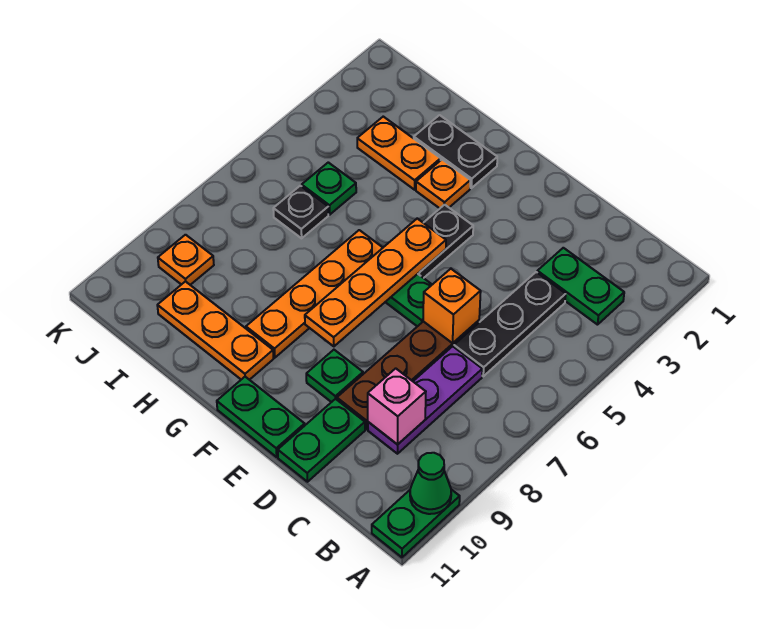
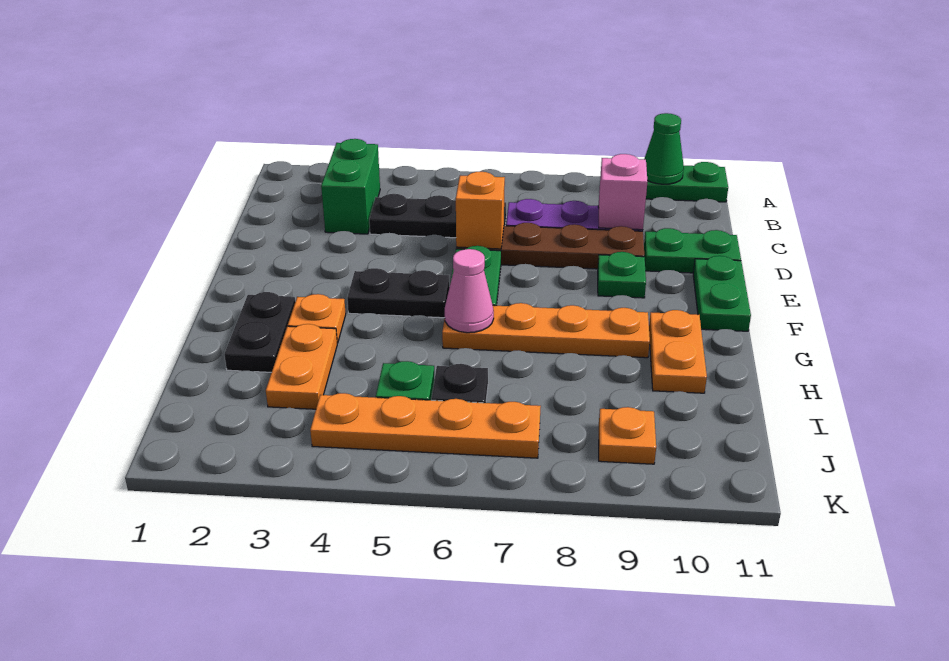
green plate B3:C3 level 1 -> green brick B3:C3 level 1
orange plate F5:F8 level 2 -> orange plate J4:J7 level 1
none -> pink cone G6 level 2
orange plate G10:I10 level 1 -> orange plate G10:H10 level 1

